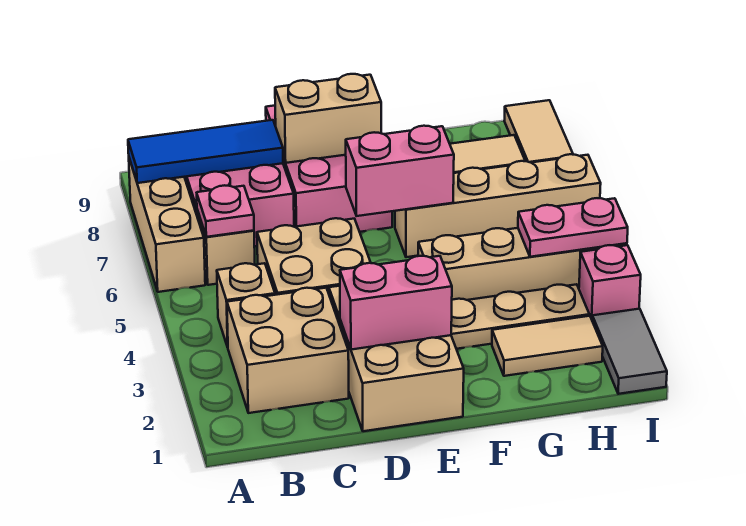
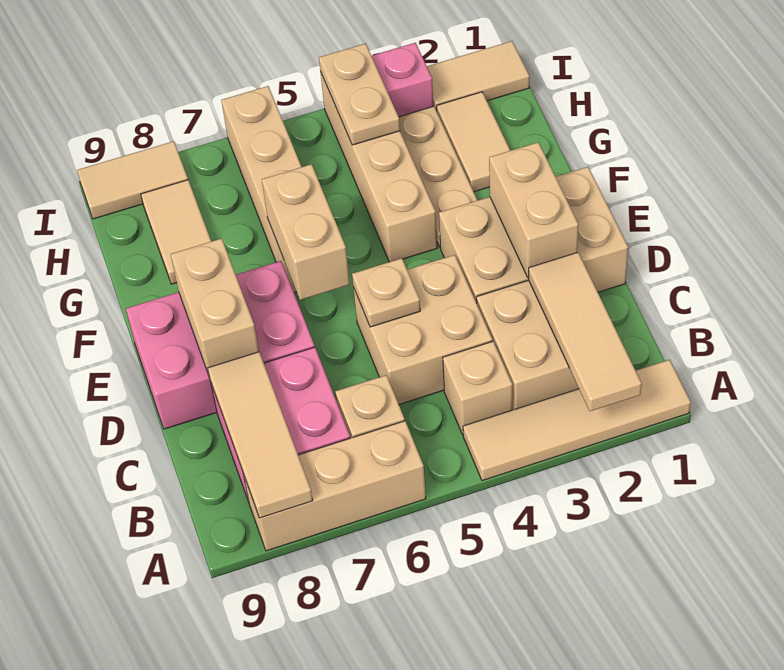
none -> tan tile A1:A4 level 1
none -> tan tile A2:C2 level 2
blue tile A8:C8 level 2 -> tan tile A8:C8 level 2
pink plate B6 level 2 -> none
pink brick D2:E2 level 2 -> tan brick D2:E2 level 2
none -> tan plate D5 level 2
pink brick E6:F6 level 2 -> tan brick E6:F6 level 2
pink plate H4:I4 level 2 -> tan plate H4:I4 level 2
grey tile I1:I2 level 1 -> tan tile I1:I2 level 1

